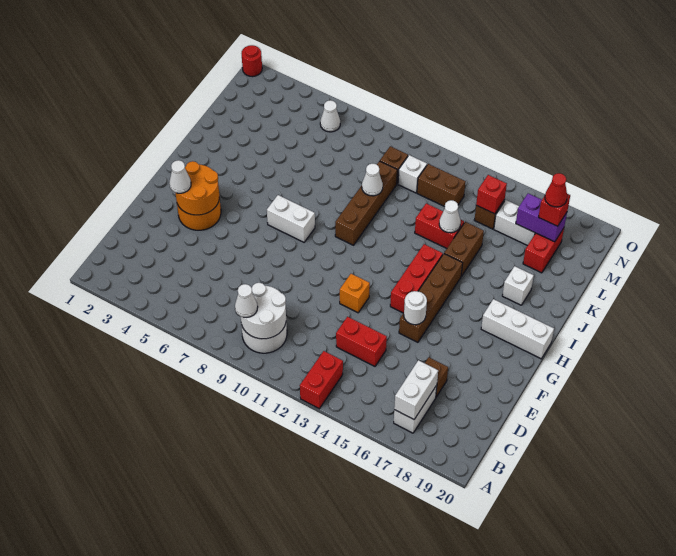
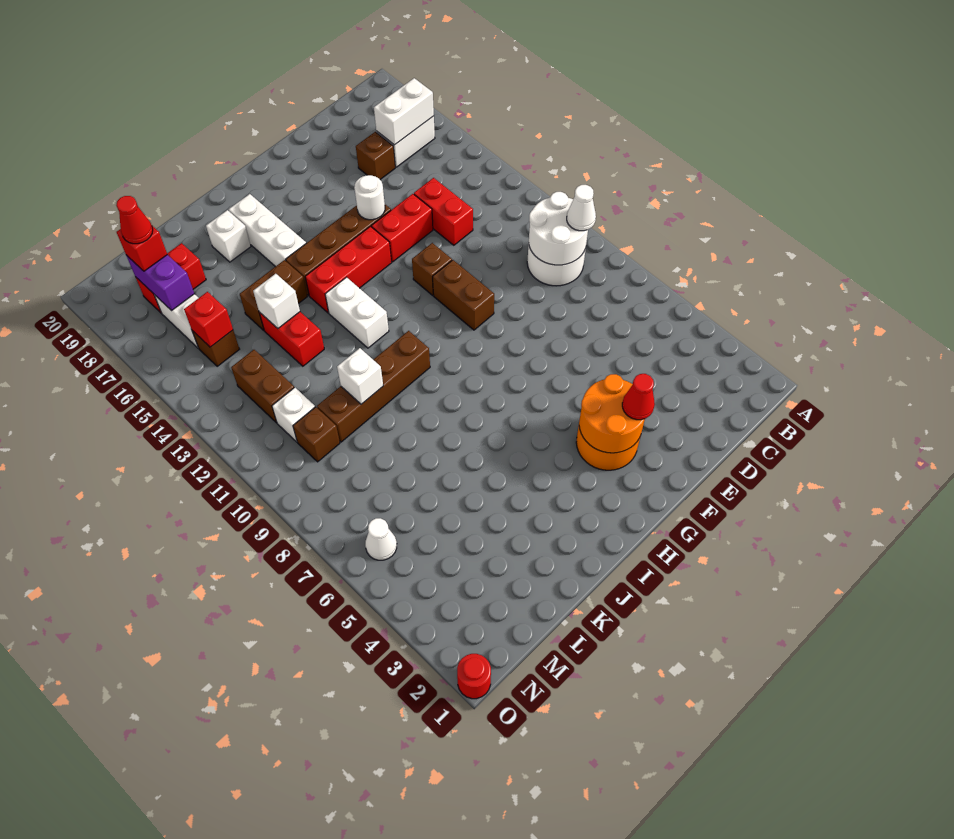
red brick A13:B13 level 1 -> red brick E14:F14 level 1
white cone F3 level 3 -> red cone F3 level 3
none -> brown brick F10:F11 level 1
orange brick F12 level 1 -> brown brick F12 level 1
white brick H7:H8 level 1 -> white brick I12:I13 level 1
white brick H18:H20 level 1 -> white brick I16:I18 level 1
white cone K10 level 2 -> white brick K10 level 2
white cone K14 level 2 -> white brick K14 level 2

